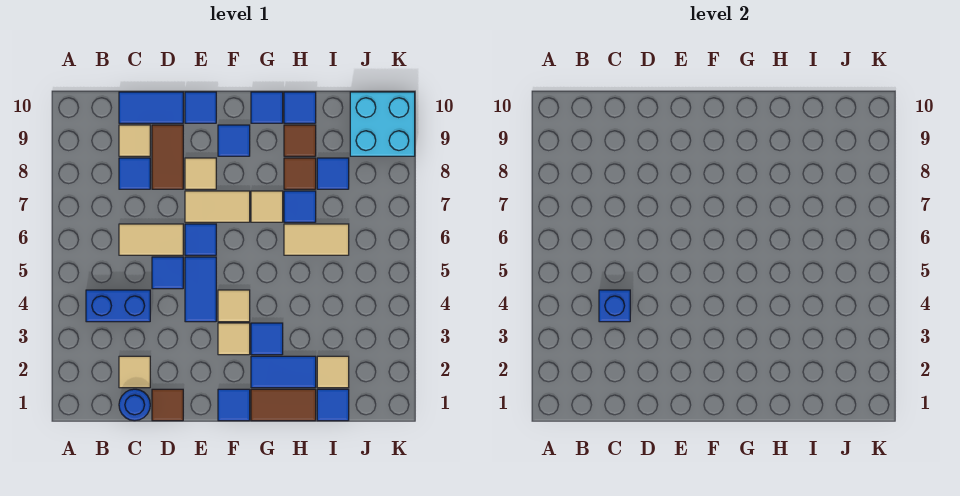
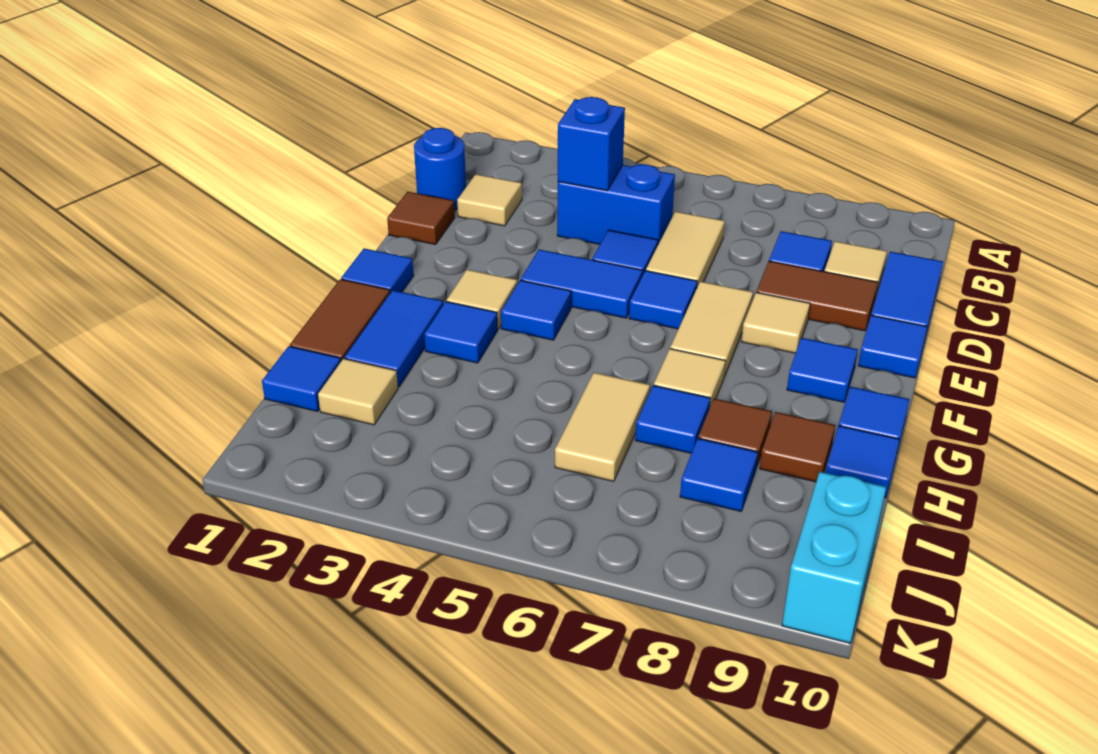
blue brick B4:C4 level 1 -> blue brick C4:C5 level 1
tan tile F4 level 1 -> blue tile F4 level 1
cyan brick J9:K10 level 1 -> cyan brick J10:K10 level 1

